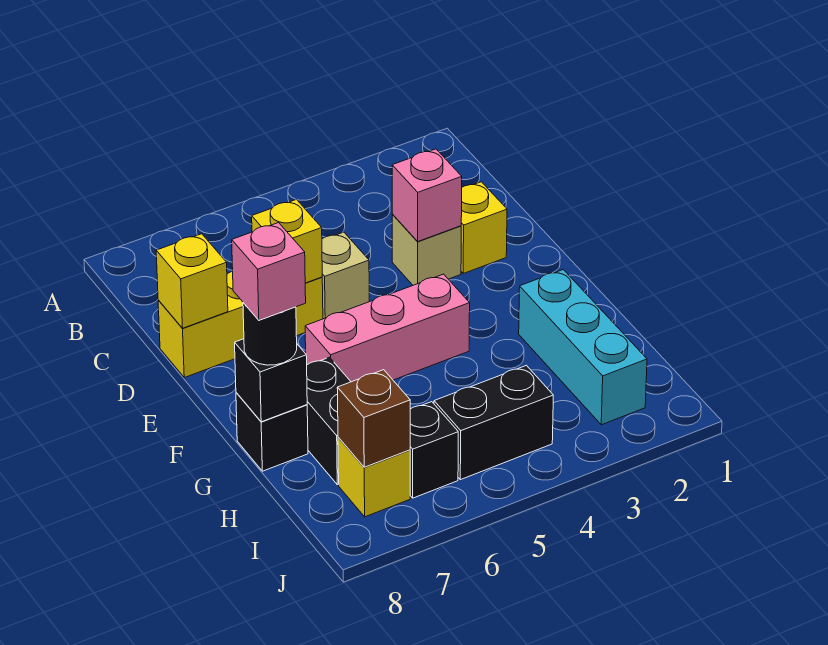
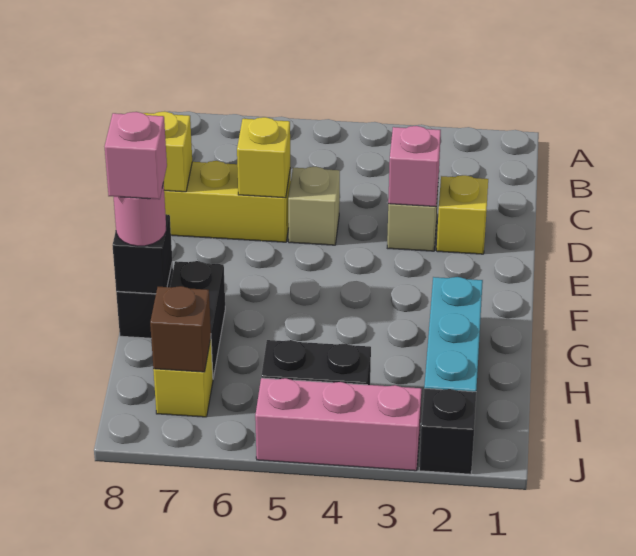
pink brick F4:F6 level 1 -> pink brick J3:J5 level 1
black round brick G8 level 3 -> pink round brick G8 level 3
black brick I6 level 1 -> black brick J2 level 1

